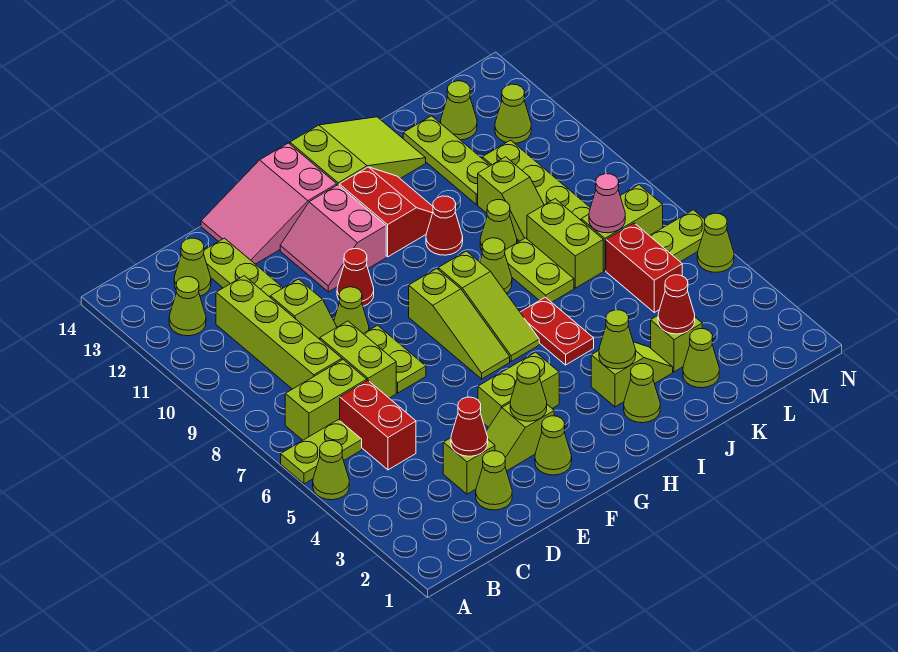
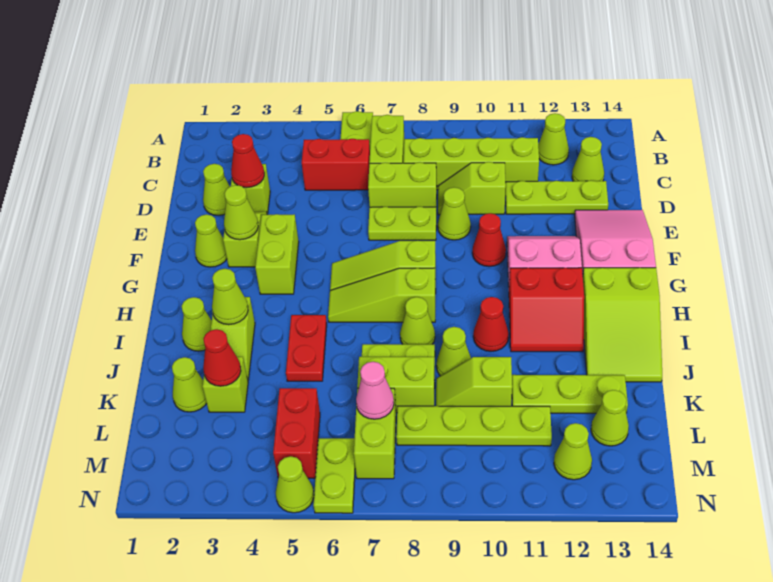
lime cone A5 level 1 -> none
red plate I5:I6 level 1 -> red plate I5:J5 level 1
red brick L5:L6 level 1 -> red brick L5:M5 level 1

